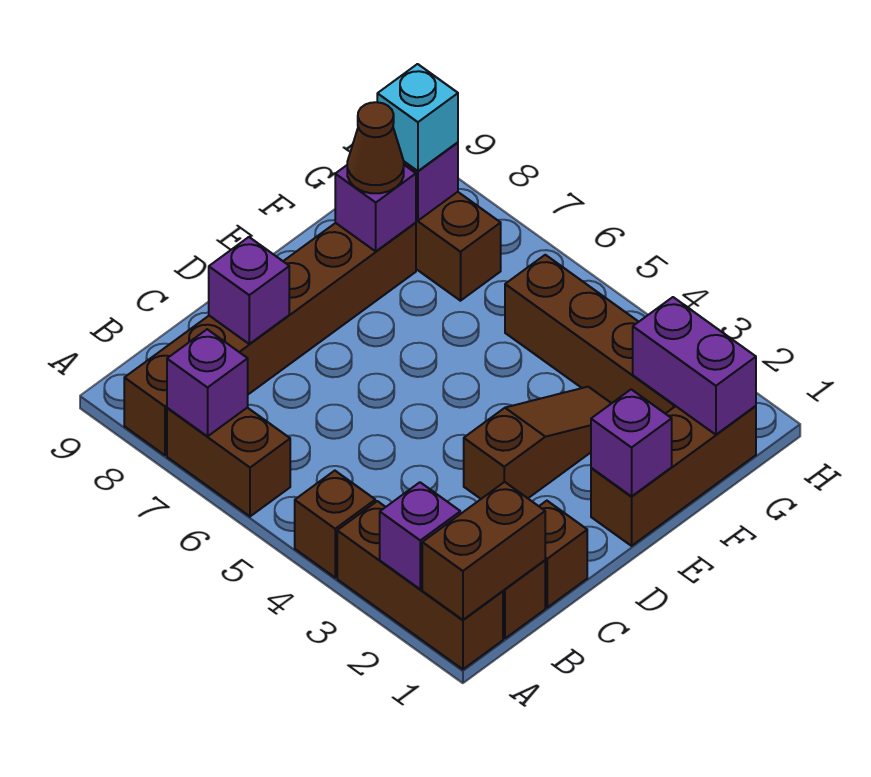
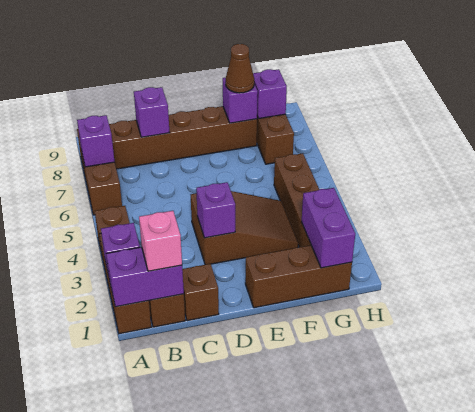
brown brick A1:B1 level 2 -> purple brick A1:B1 level 2
none -> pink brick B1 level 3
brown slope D3:F3 level 1 top D -> brown slope D3:F4 level 1 top D
purple brick E1 level 2 -> purple brick D3 level 2
cyan brick G8 level 3 -> none

